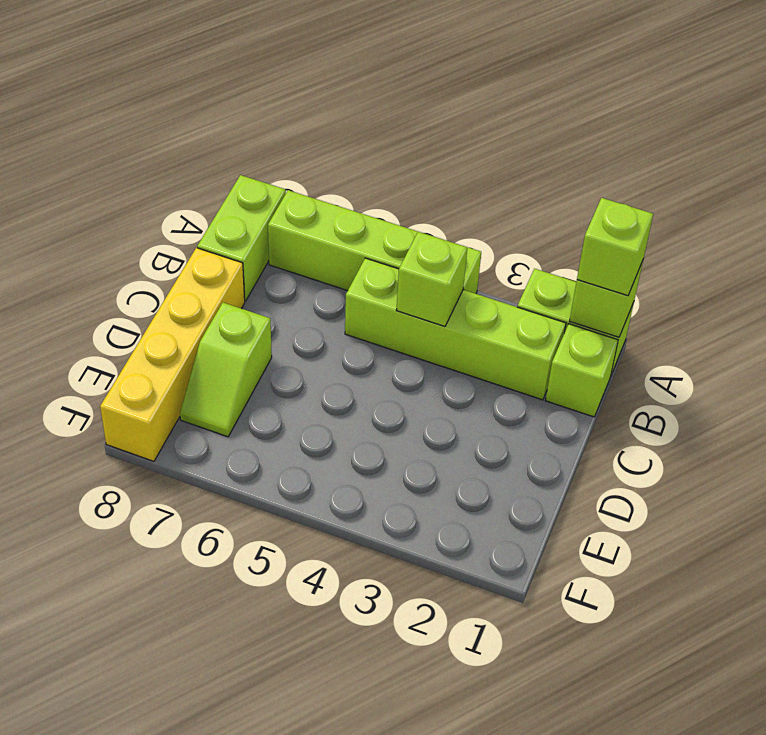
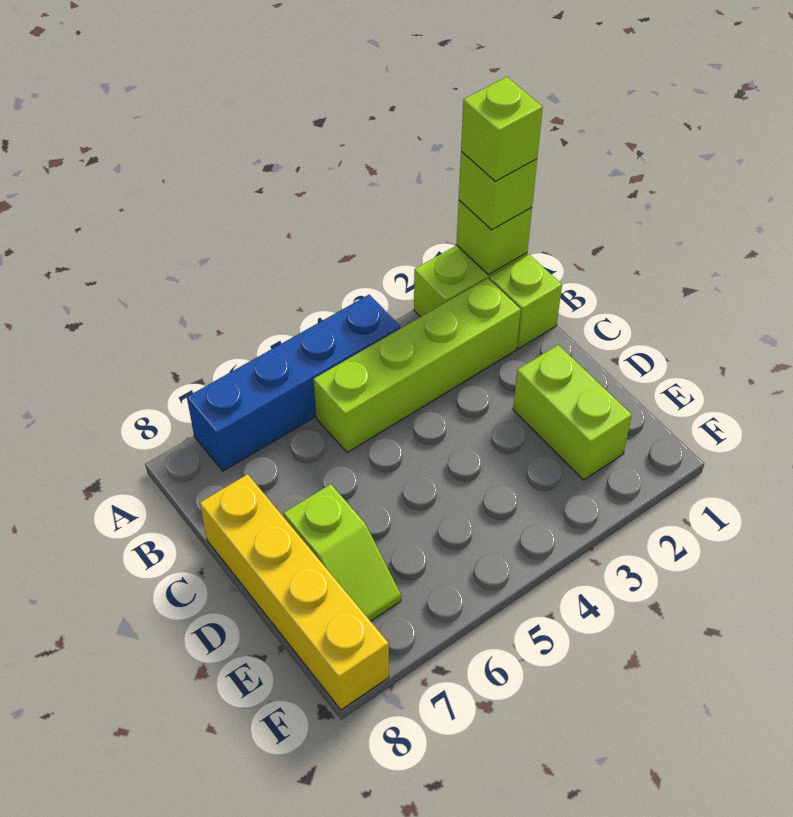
lime brick A4:A7 level 1 -> blue brick A4:A7 level 1
lime brick A8:B8 level 1 -> lime brick D2:E2 level 1
lime brick B4 level 2 -> lime brick A1 level 4

